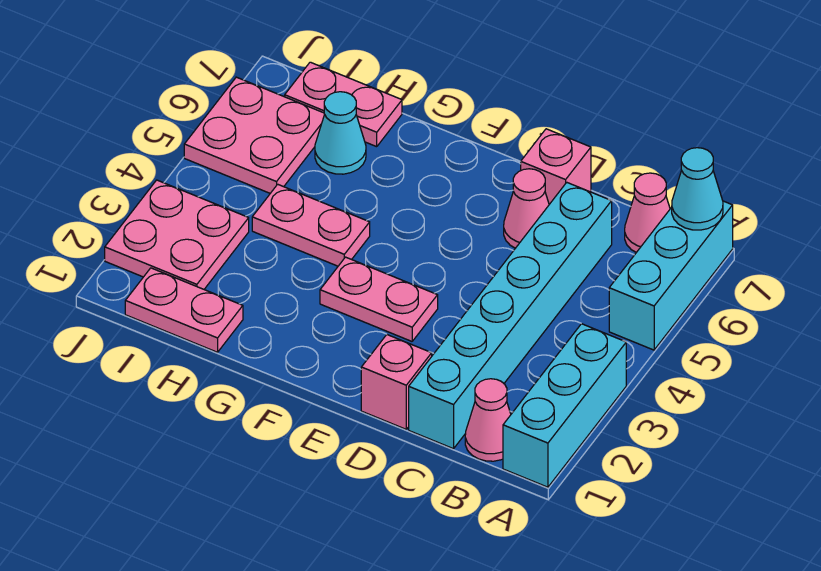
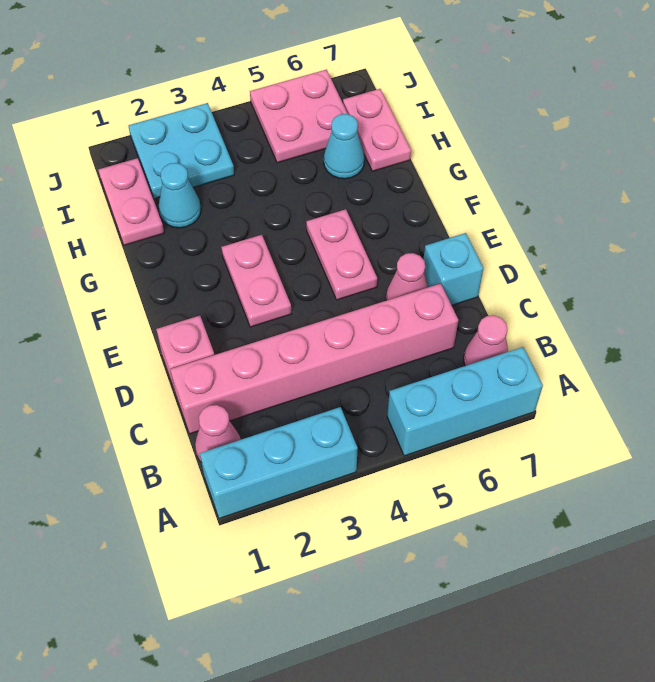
cyan cone A7 level 2 -> cyan cone H2 level 1
cyan brick C1:C6 level 1 -> pink brick C1:C6 level 1
pink brick D7 level 1 -> cyan brick D7 level 1
pink plate G4:H4 level 1 -> pink plate E5:F5 level 1
pink plate I2:J3 level 1 -> cyan plate I2:J3 level 1

